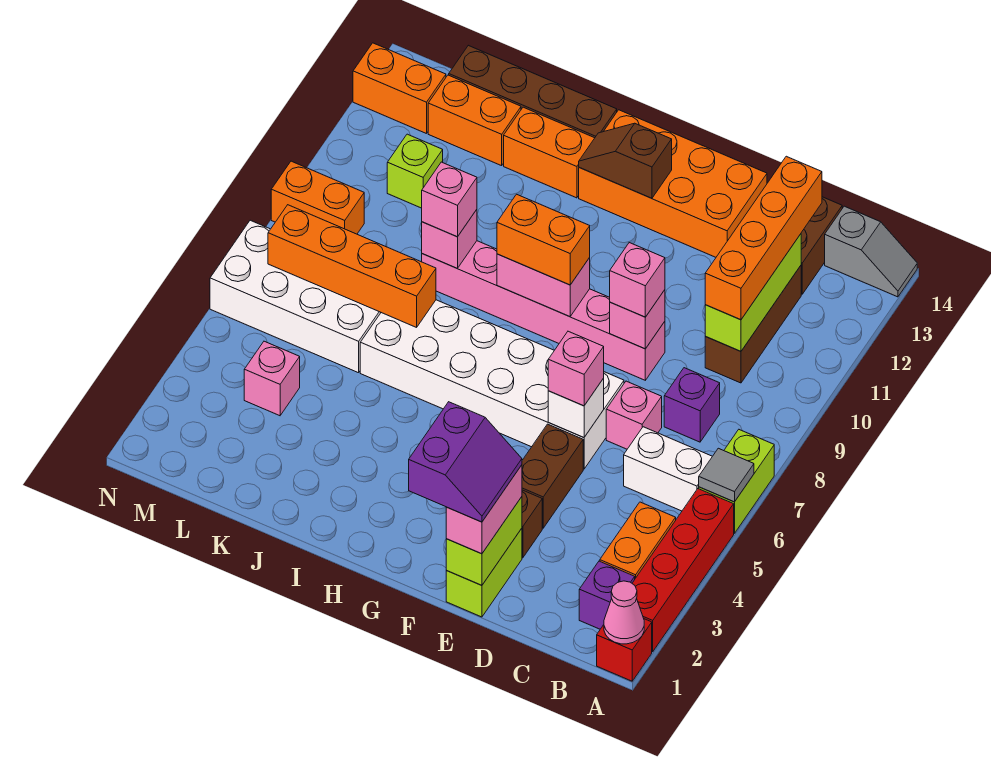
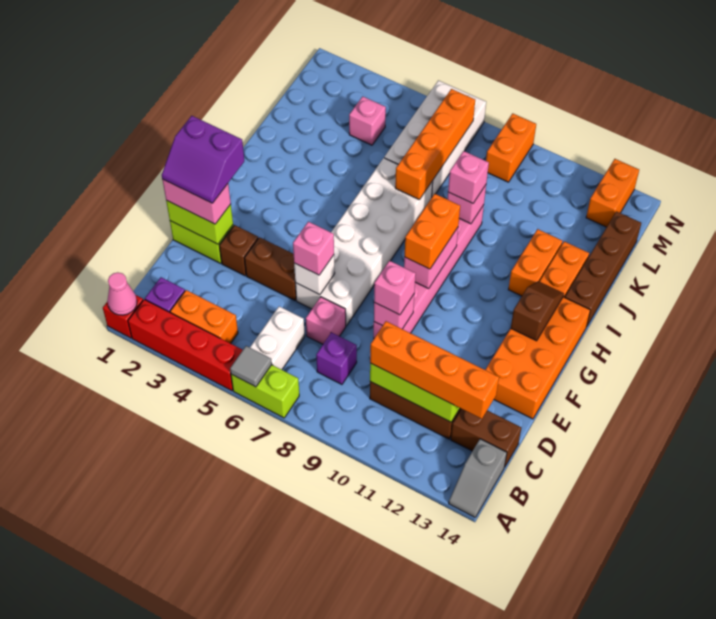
orange brick K13:L13 level 1 -> orange brick I12:J12 level 1
lime brick L11 level 1 -> none

